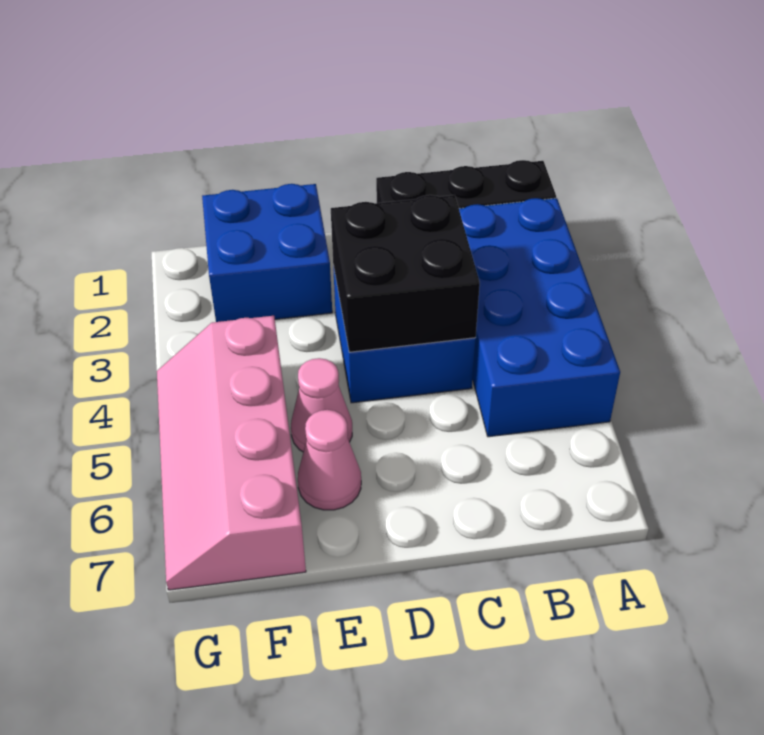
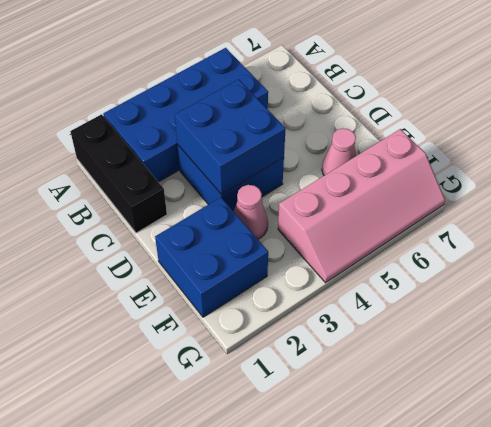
black brick C3:D4 level 2 -> blue brick C3:D4 level 2
pink cone E5 level 1 -> pink cone E3 level 1

